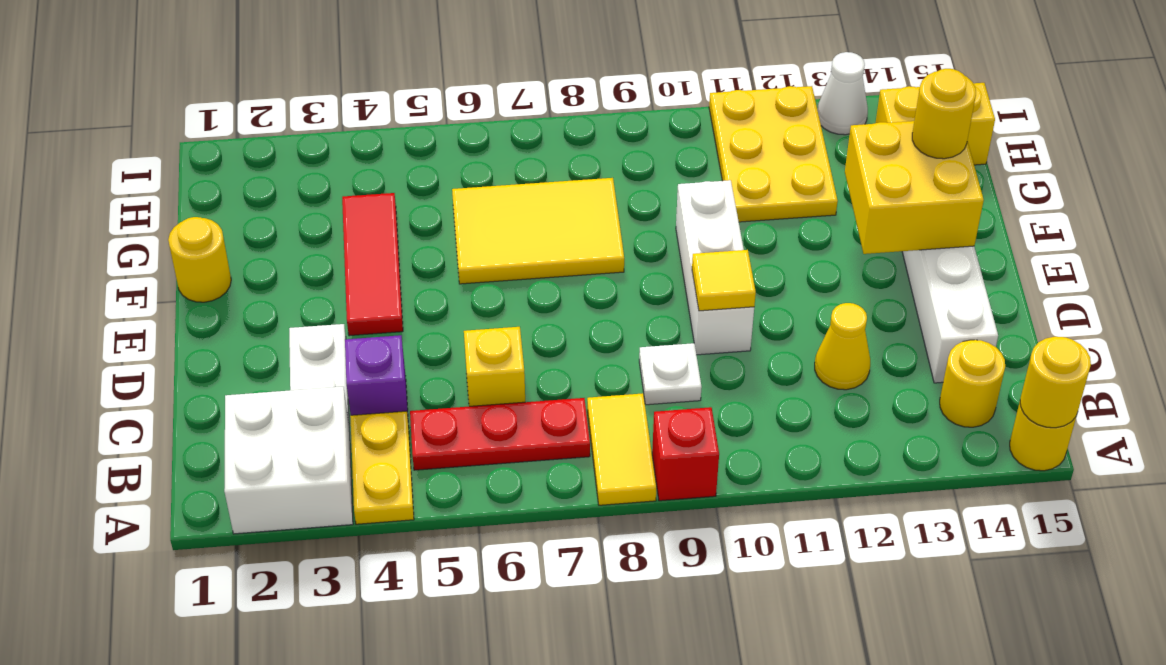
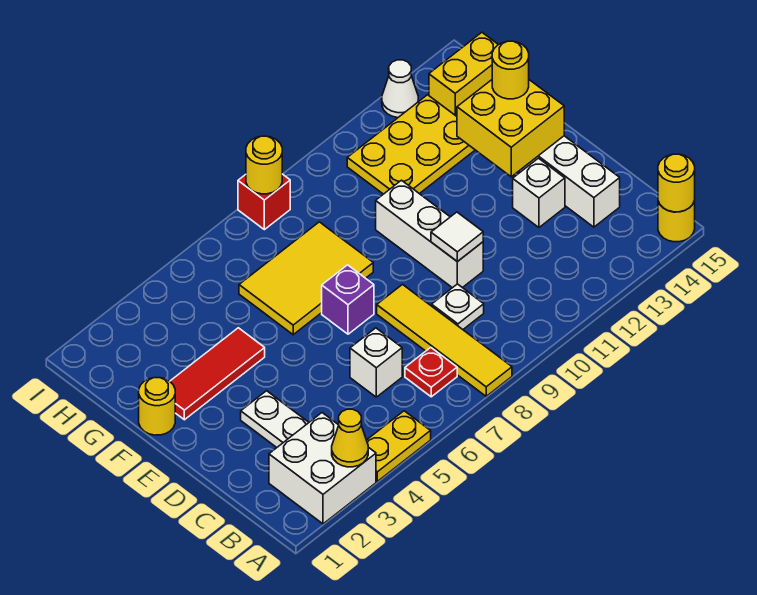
yellow plate A4:B4 level 1 -> yellow plate A4:A5 level 1
yellow tile A8:B8 level 1 -> yellow tile A8:D8 level 1
red brick A9 level 1 -> red brick I8 level 1
red plate B5:B7 level 1 -> red plate B7 level 1
yellow round brick B14 level 1 -> yellow round brick I8 level 2
purple brick C4 level 1 -> purple brick E7 level 1
yellow brick C6 level 1 -> white brick C6 level 1
yellow cone C12 level 1 -> yellow cone A3 level 2
yellow tile D10 level 2 -> white tile D10 level 2
none -> white brick D13 level 1
red tile E4:G4 level 1 -> red tile F2:F4 level 1
yellow plate G11:I12 level 1 -> yellow plate G11:H13 level 1

